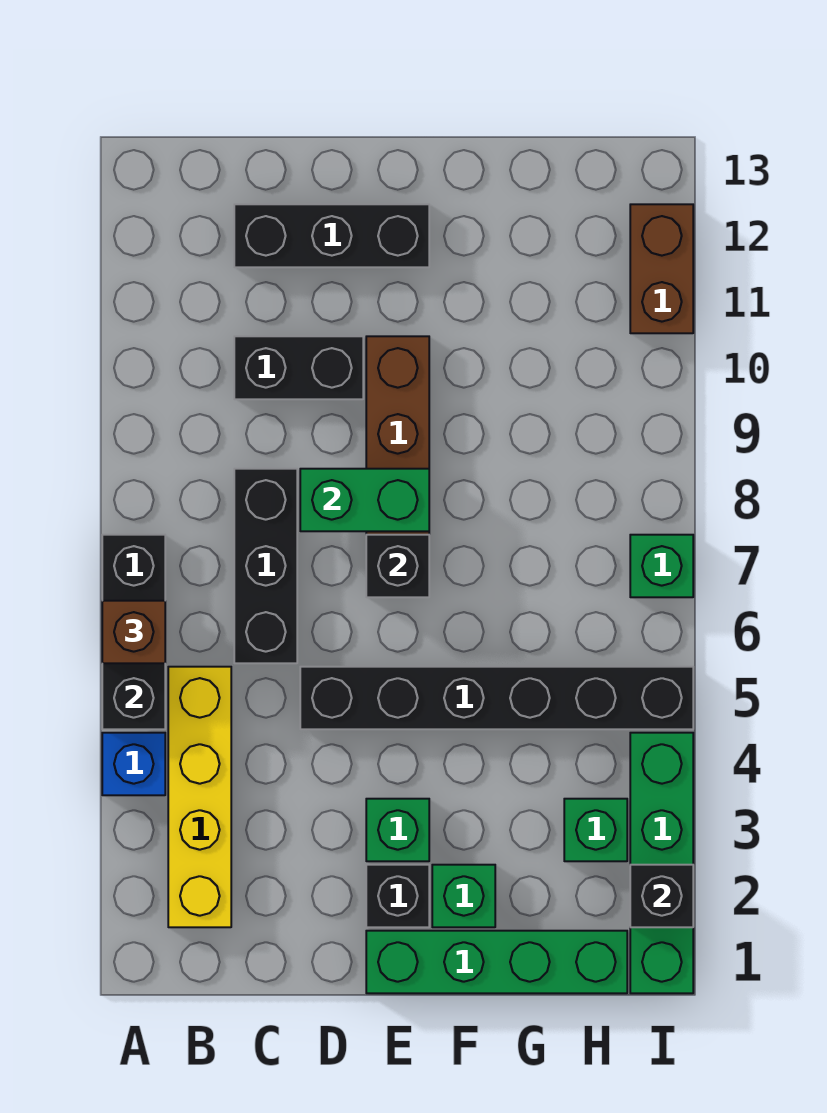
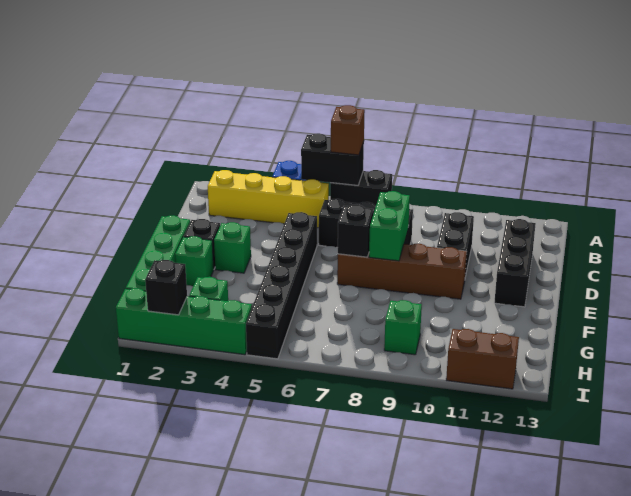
green brick I7 level 1 -> green brick H9 level 1

